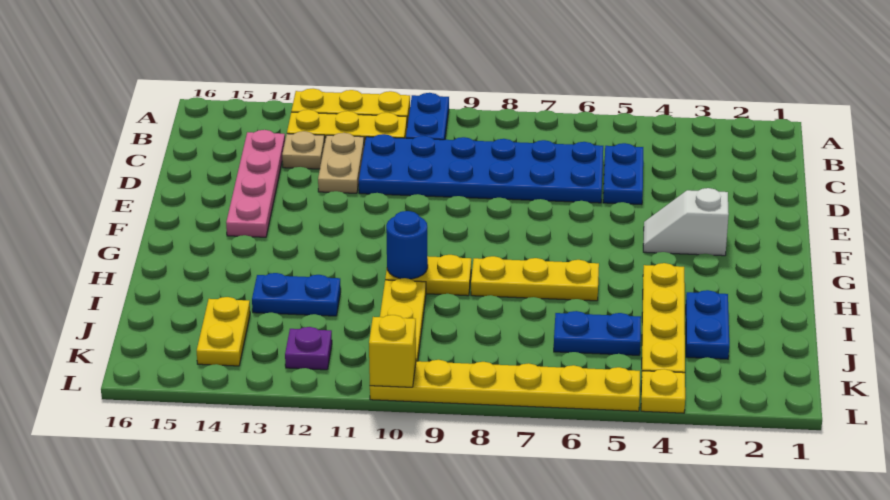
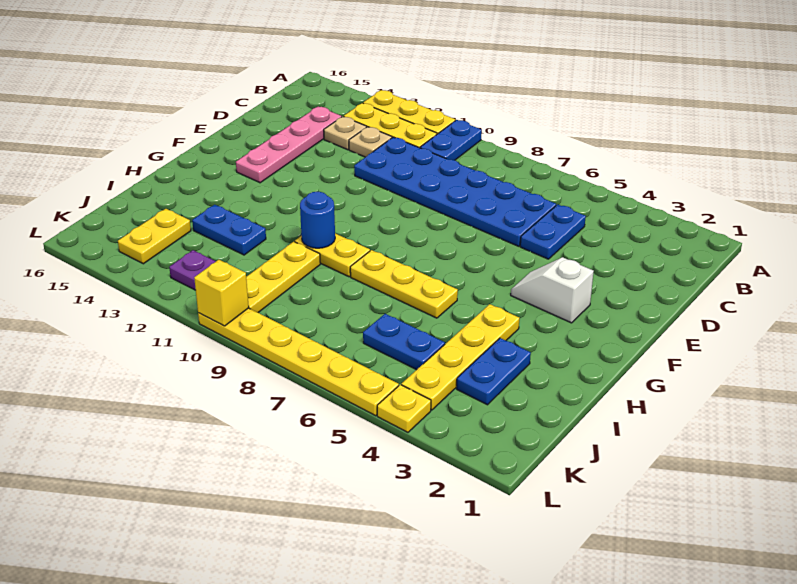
tan plate C12:D12 level 1 -> tan plate C12 level 1

